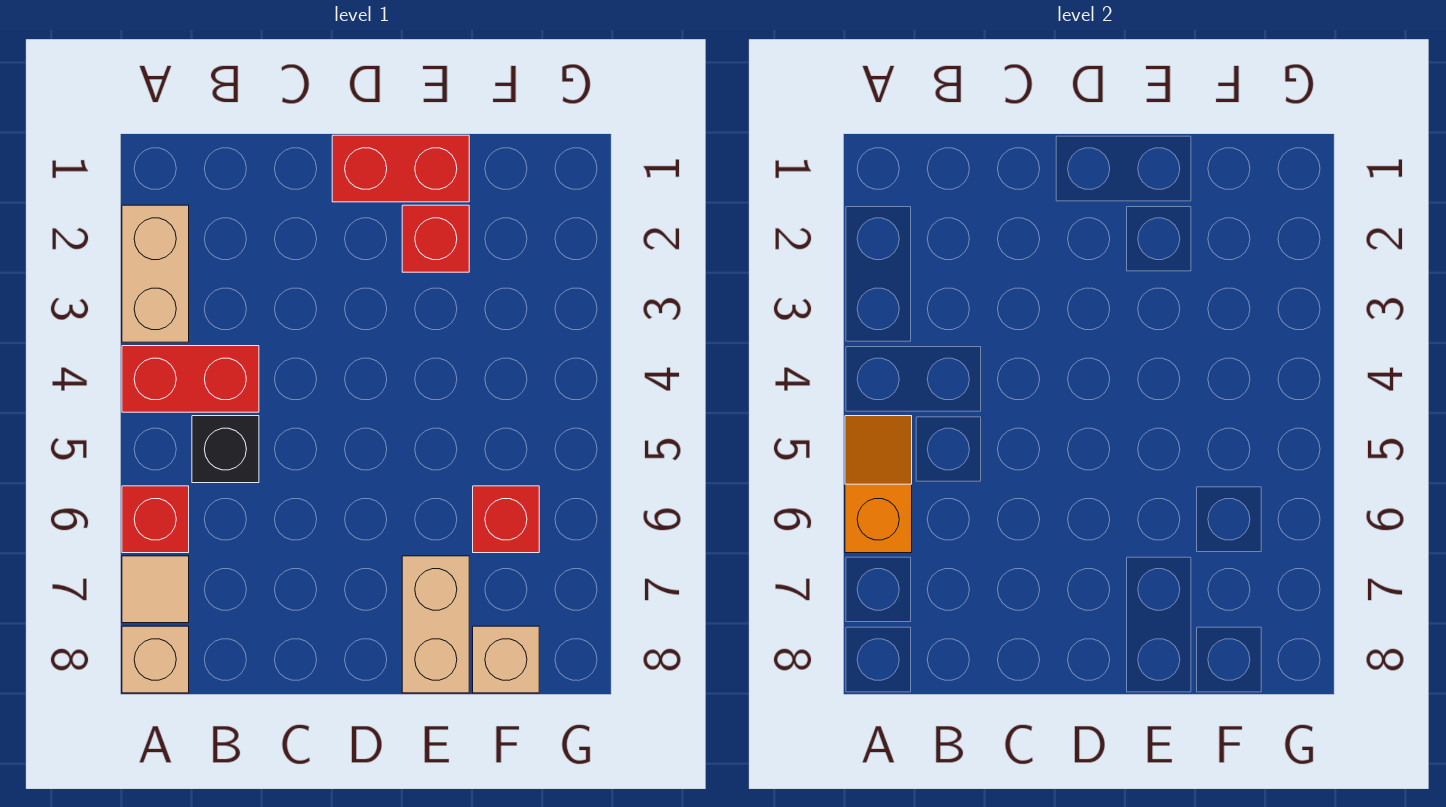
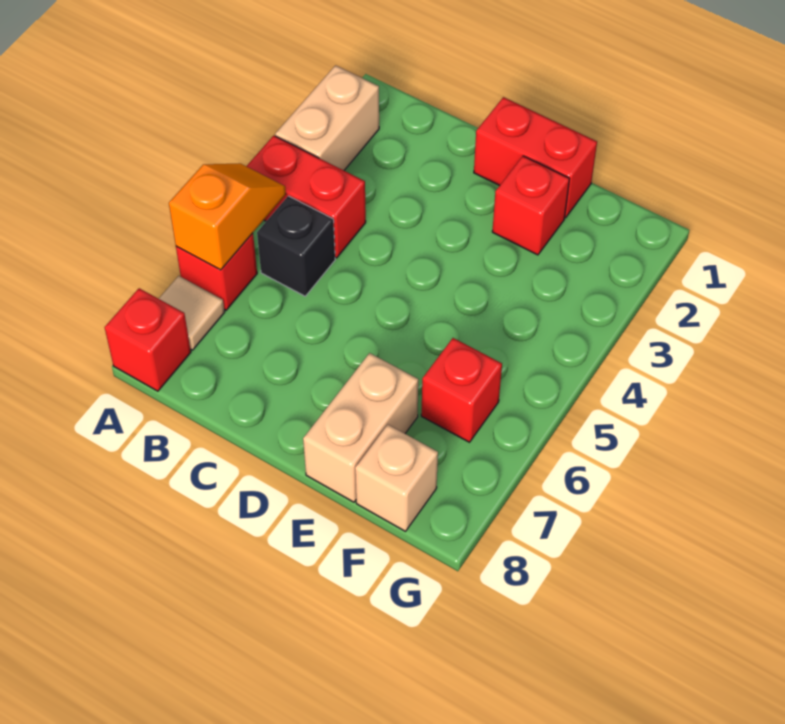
tan brick A8 level 1 -> red brick A8 level 1

